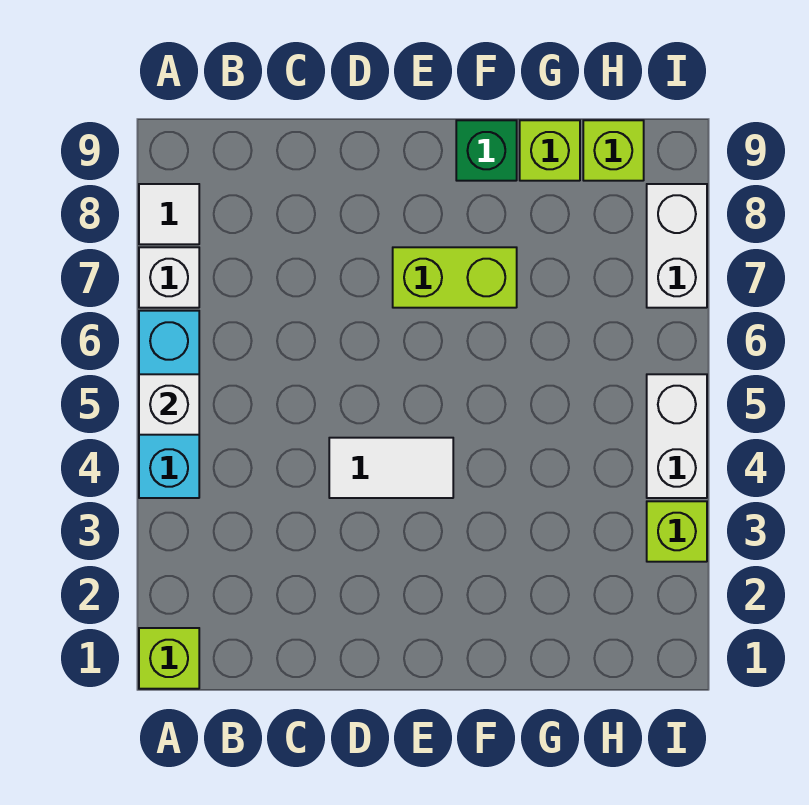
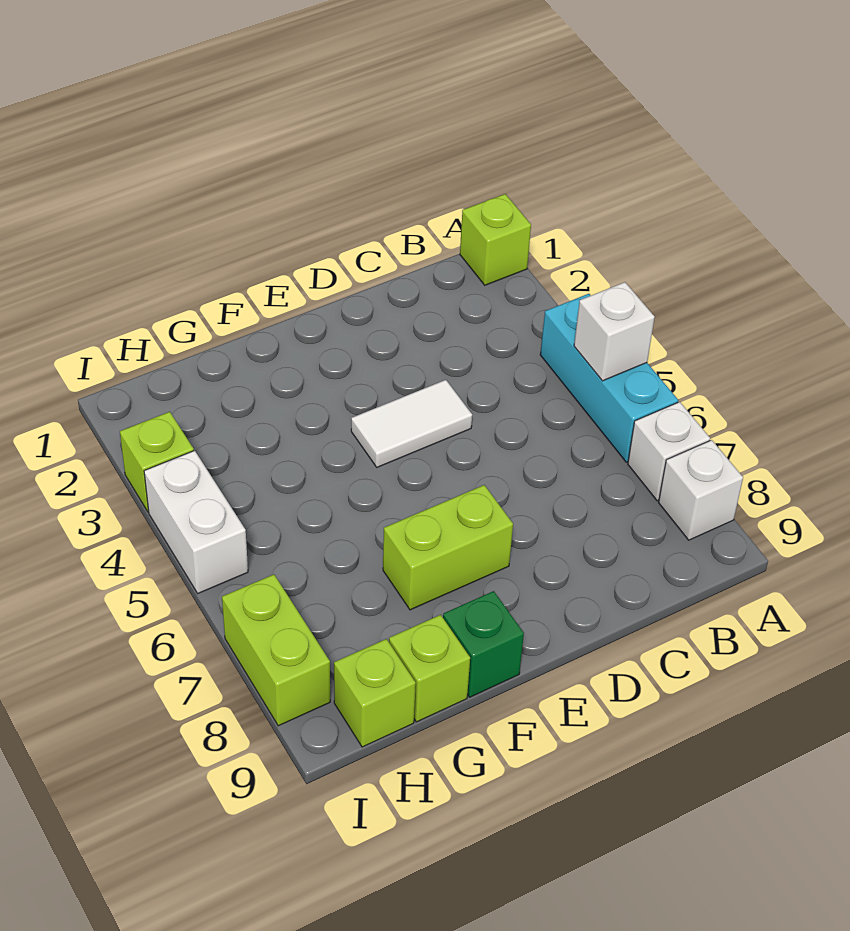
white tile A8 level 1 -> white brick A8 level 1
white brick I7:I8 level 1 -> lime brick I7:I8 level 1

